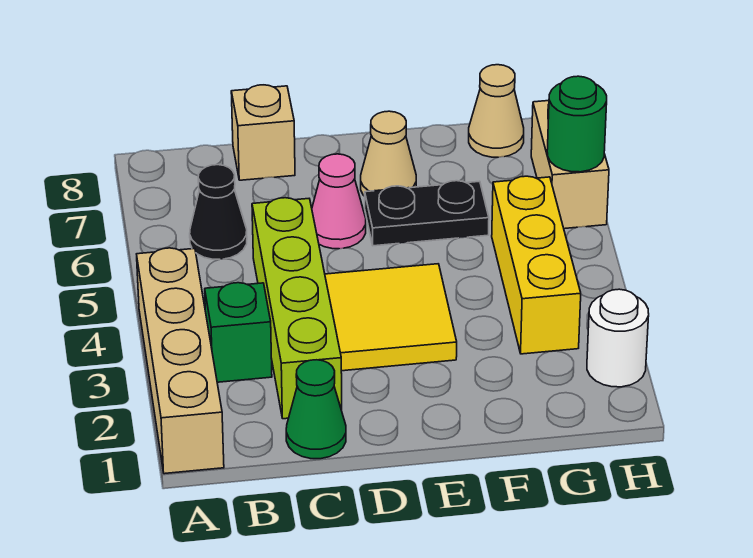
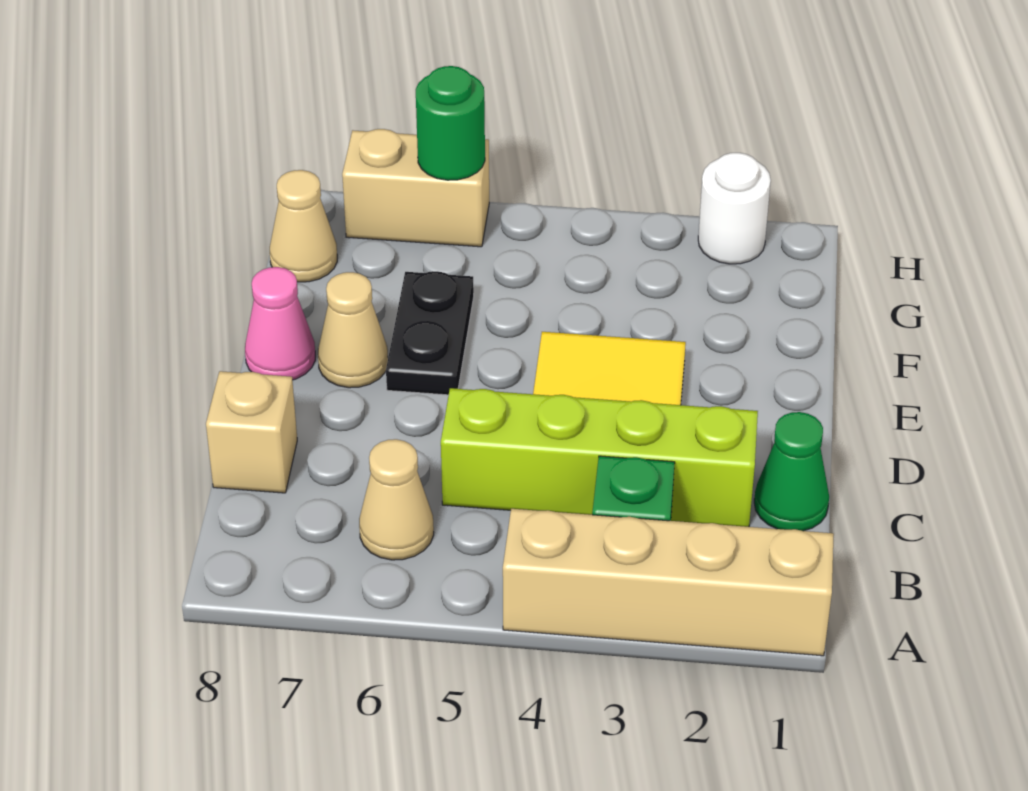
black cone B6 level 1 -> tan cone B6 level 1
pink cone D6 level 1 -> pink cone E8 level 1
yellow brick G3:G5 level 1 -> none

